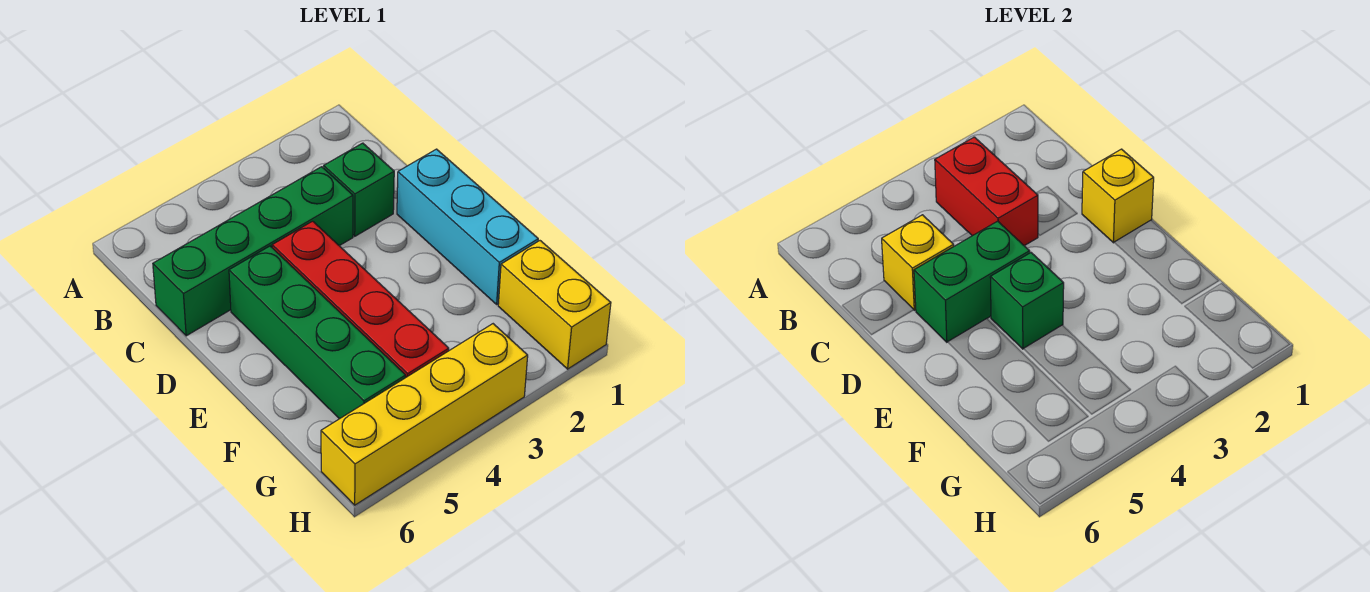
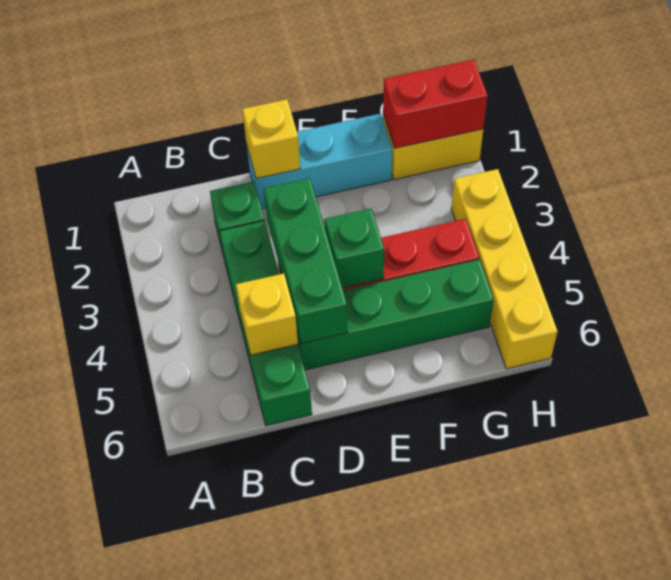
red brick B3:C3 level 2 -> red brick G1:H1 level 2
green brick D4:D5 level 2 -> green brick D3:D5 level 2

